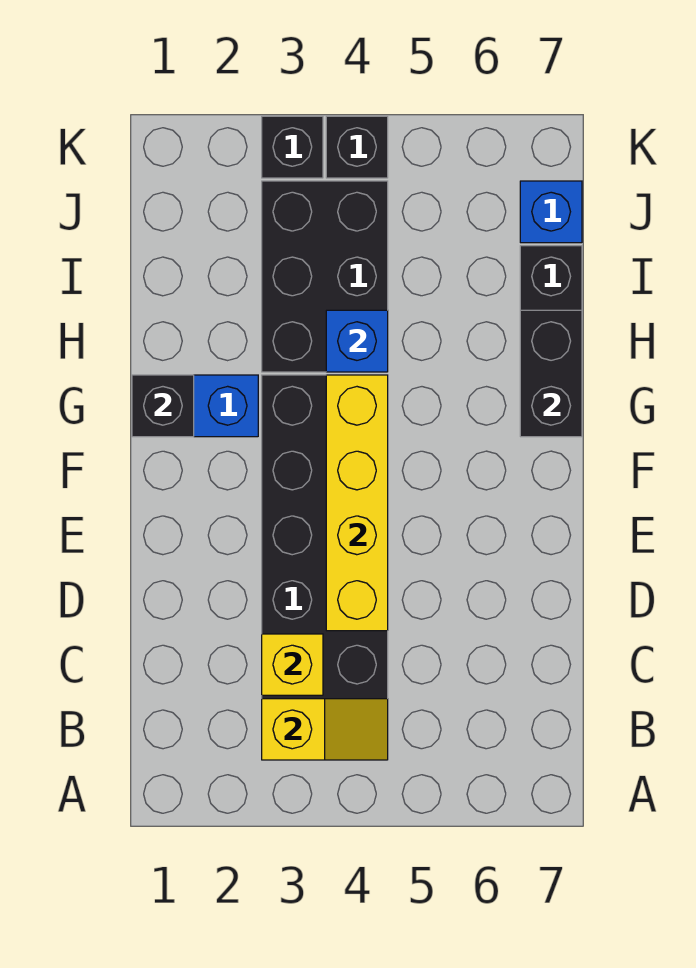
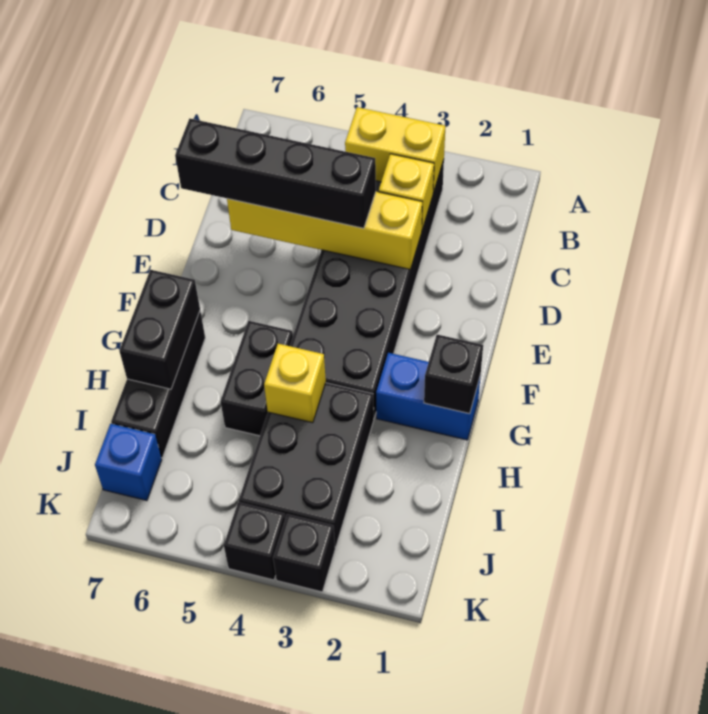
yellow slope B3:B4 level 2 top 3 -> yellow brick B3:B4 level 2
yellow brick D4:G4 level 2 -> yellow brick D3:D6 level 2
none -> black brick D4:D7 level 3
none -> black brick G5:H5 level 1
blue brick H4 level 2 -> yellow brick H4 level 2

